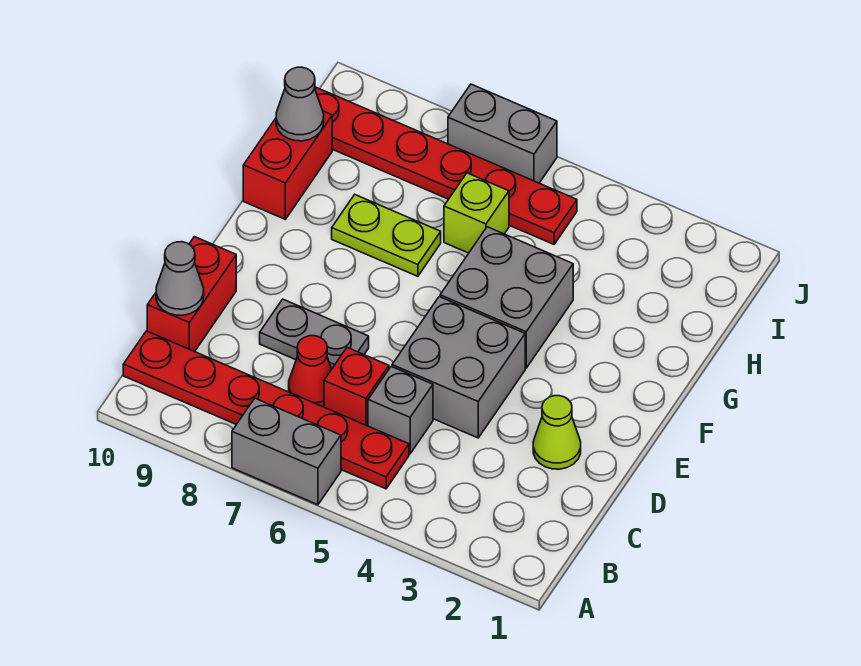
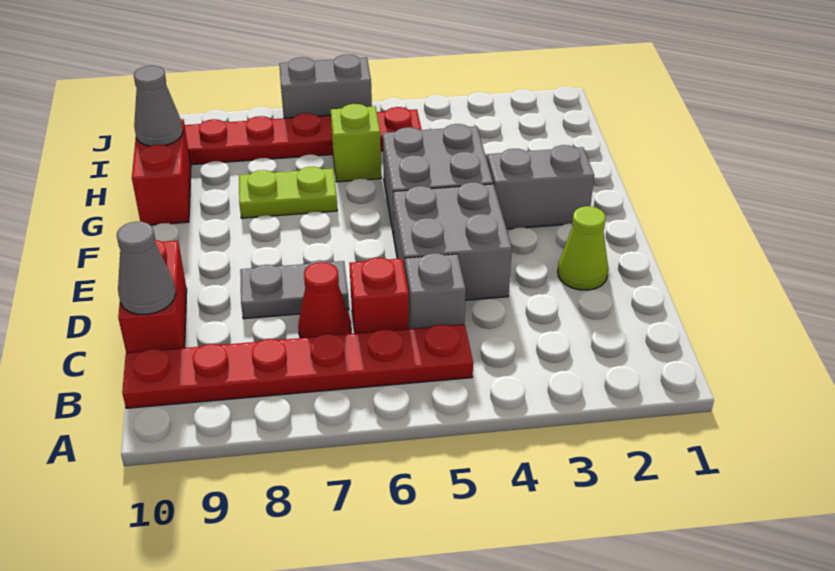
grey brick A6:A7 level 1 -> grey brick F2:F3 level 1

